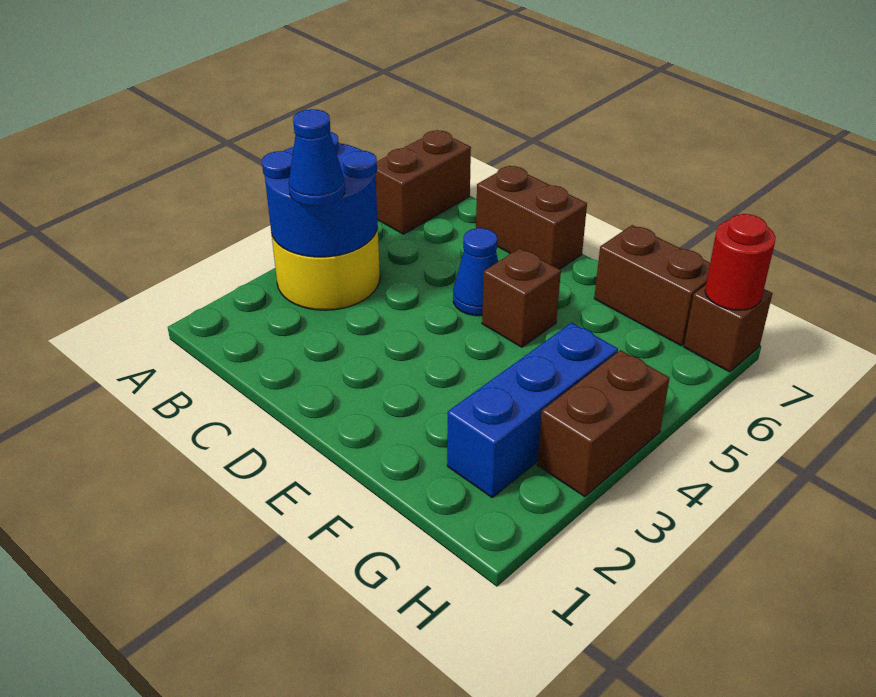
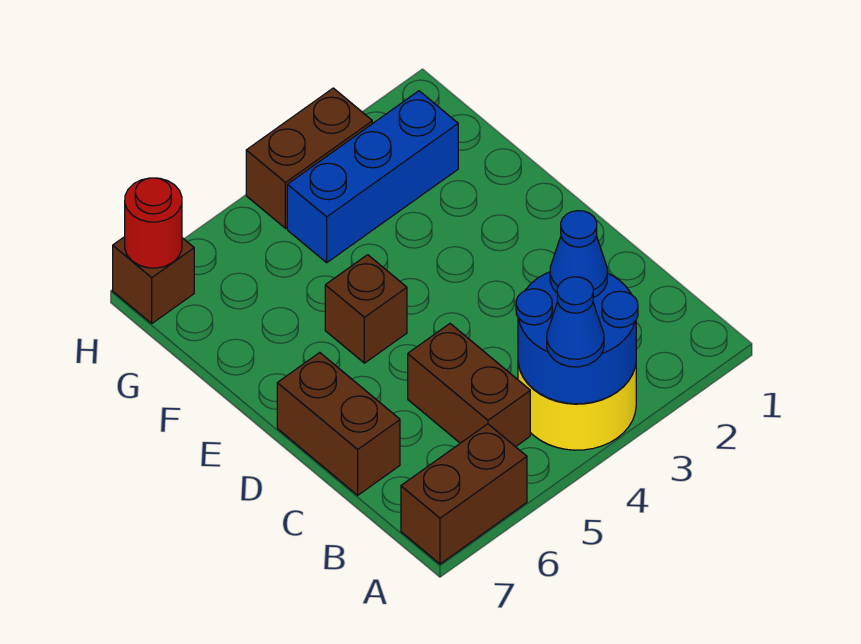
blue cone D5 level 1 -> blue cone A4 level 3
brown brick F7:G7 level 1 -> brown brick B5:C5 level 1

